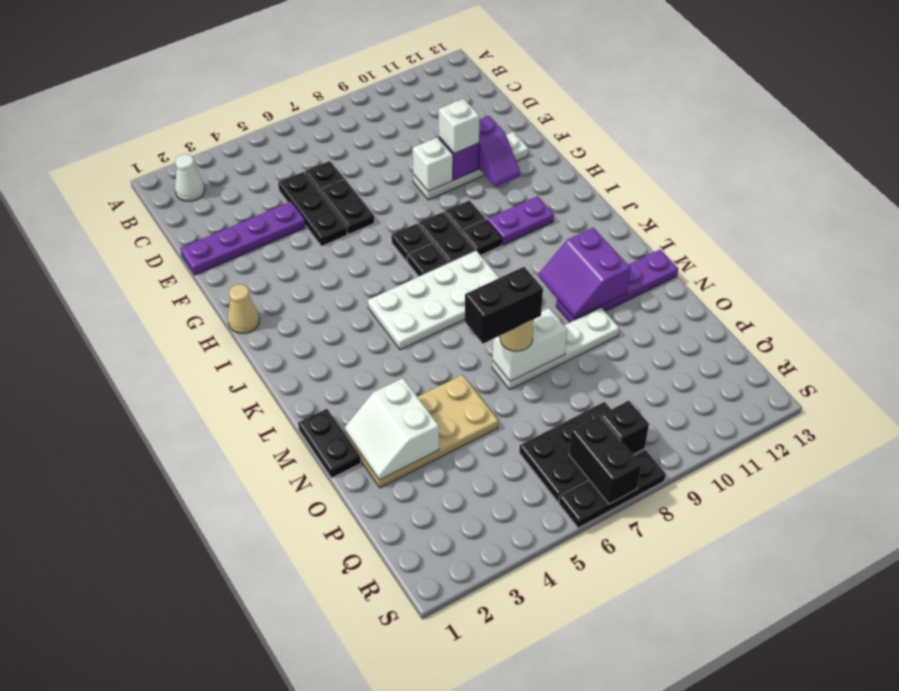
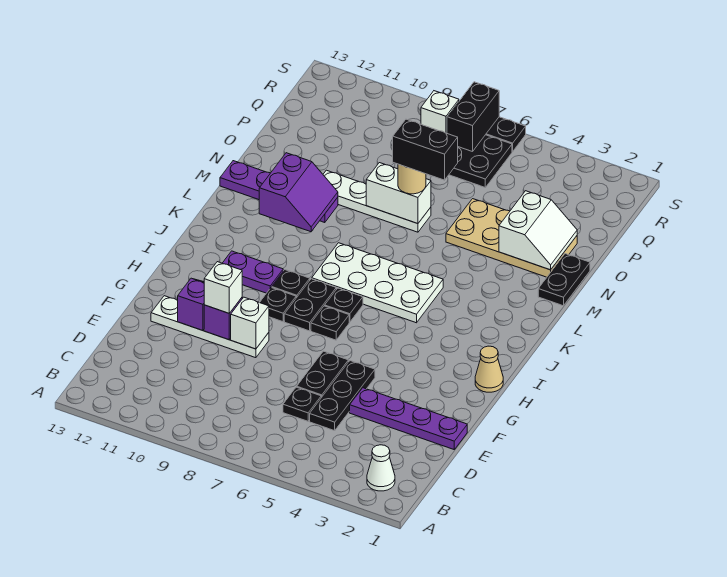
black brick R8 level 2 -> white brick R8 level 2

